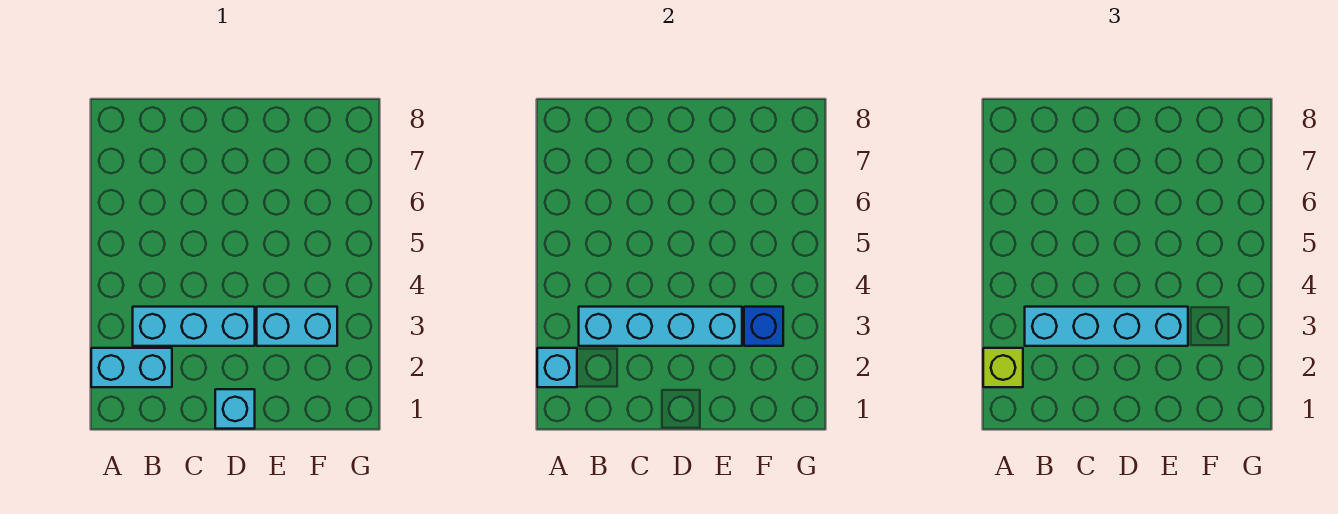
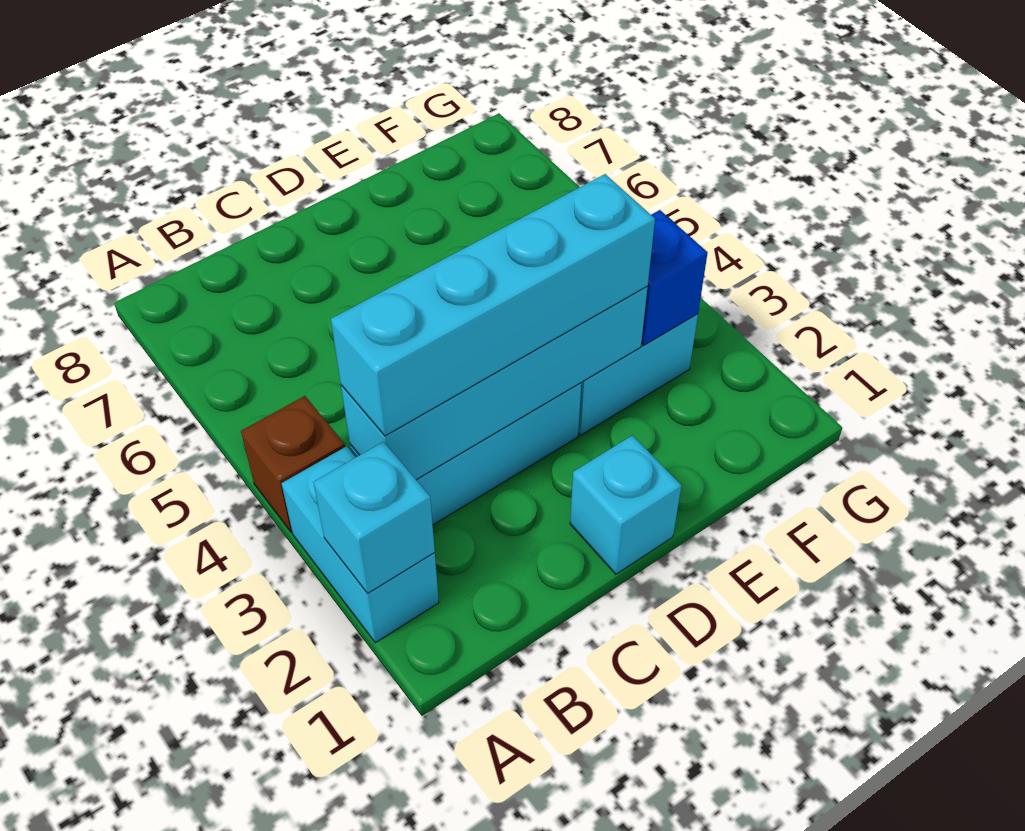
cyan brick A2:B2 level 1 -> cyan brick A2:A3 level 1
lime brick A2 level 3 -> none
none -> brown brick A4 level 1

